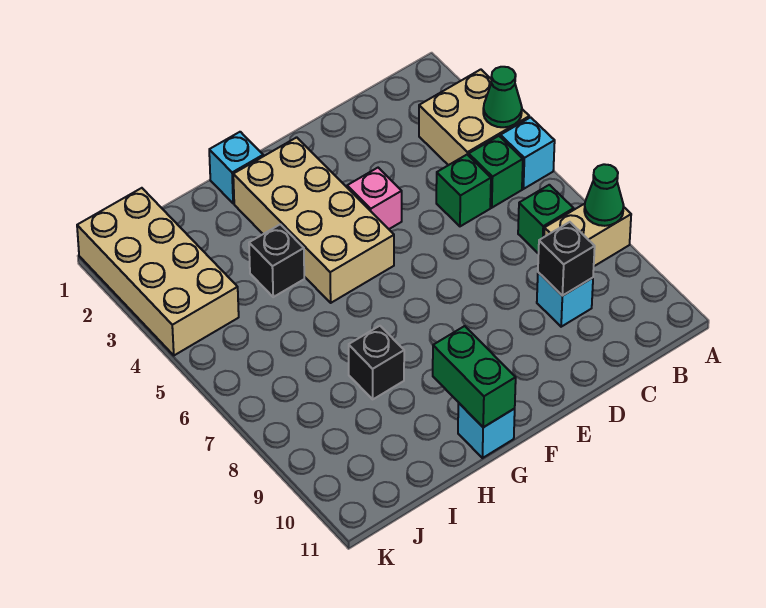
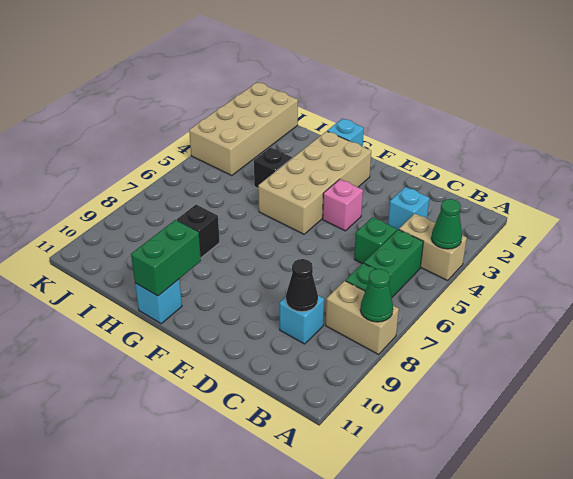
tan brick A3:B4 level 1 -> tan brick A4:B4 level 1
cyan brick A5 level 1 -> cyan brick C3 level 1
green brick B5 level 1 -> green brick B5:B6 level 1
black brick C9 level 2 -> black cone C9 level 2

